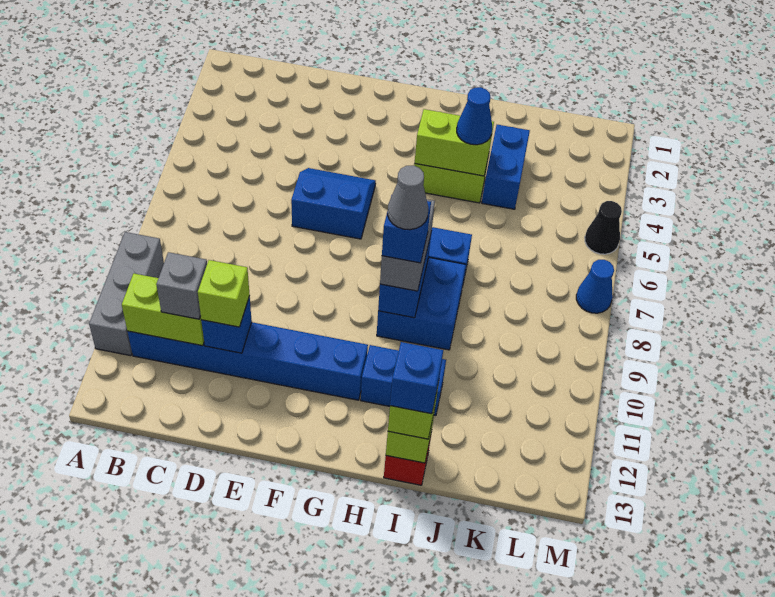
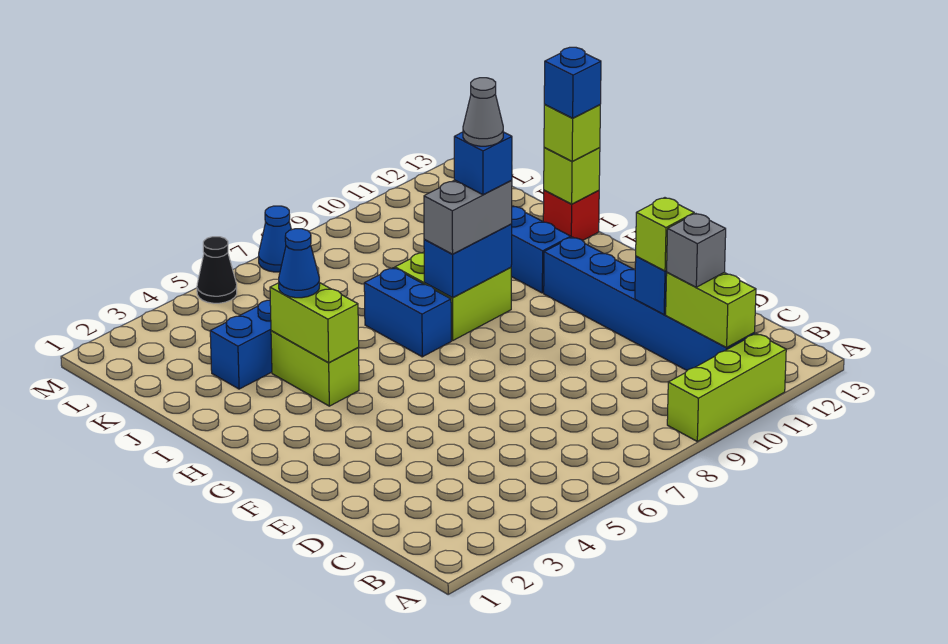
grey brick A9:A11 level 1 -> lime brick A9:A11 level 1
blue slope E5:F6 level 1 top 6 -> none
blue brick H8:I9 level 1 -> lime brick H8:I9 level 1

